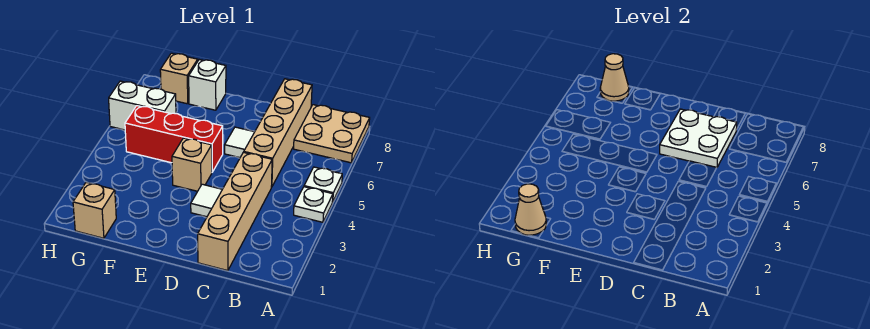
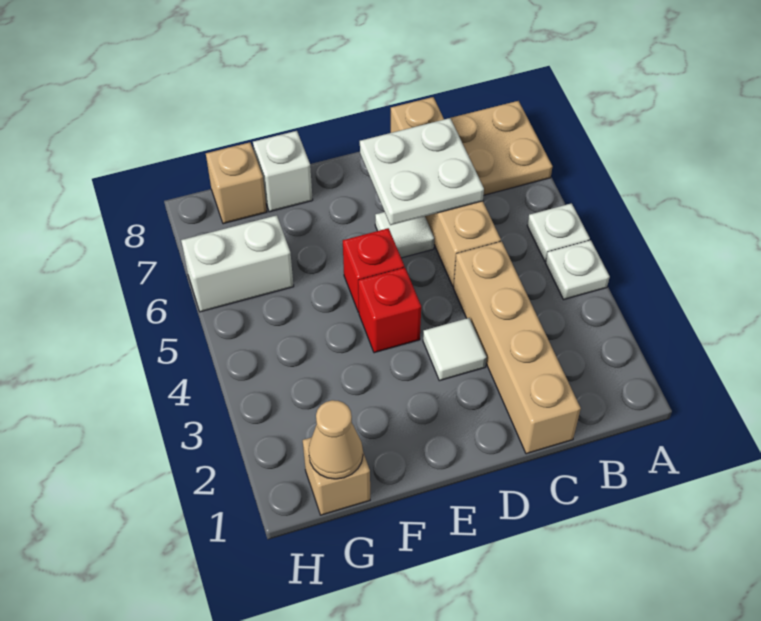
tan brick E4 level 1 -> red brick E4 level 1
red brick E5:G5 level 1 -> red brick E5 level 1
tan cone G8 level 2 -> none

